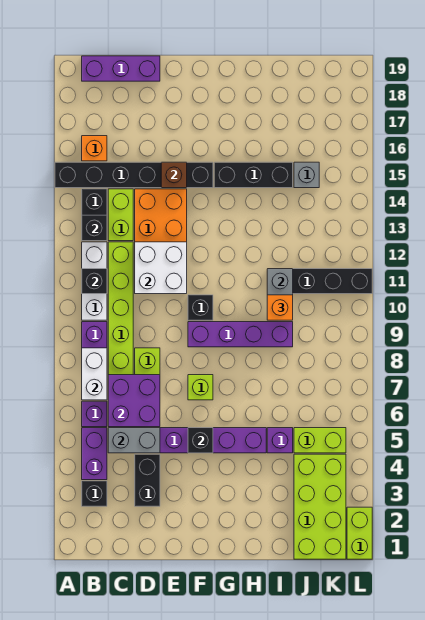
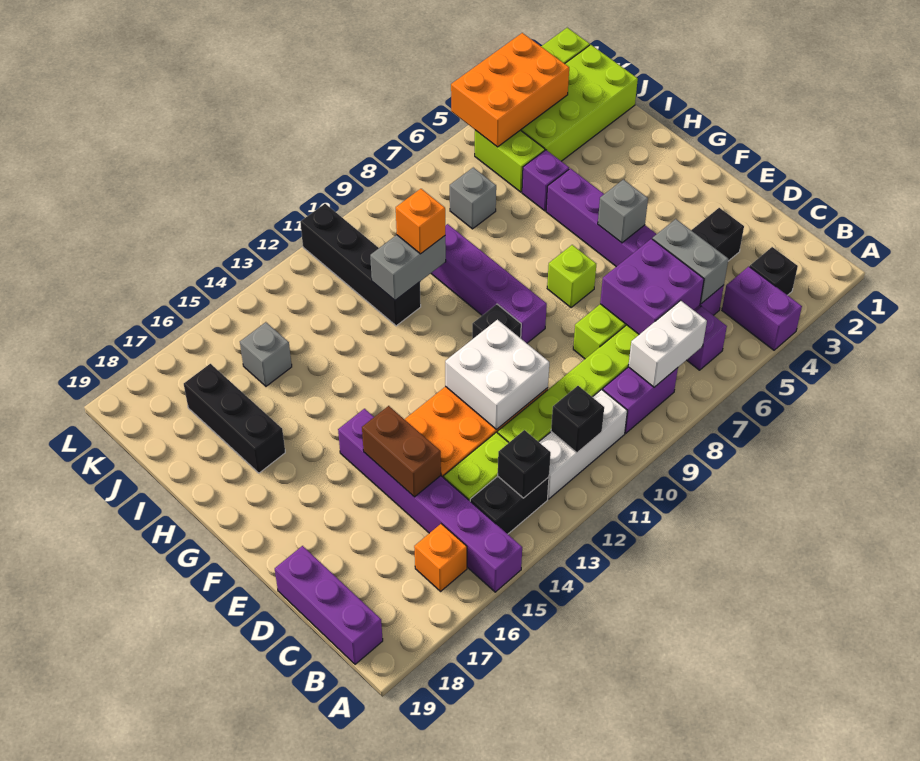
black brick A15:F15 level 1 -> purple brick A15:F15 level 1
purple brick B4:B5 level 1 -> purple brick A4:B4 level 1
brown brick E15 level 2 -> brown brick D15:E15 level 2
black brick F5 level 2 -> grey brick F5 level 2
black brick G15:I15 level 1 -> black brick H17:J17 level 1
none -> grey brick J7 level 1
none -> orange brick K3:L5 level 2

